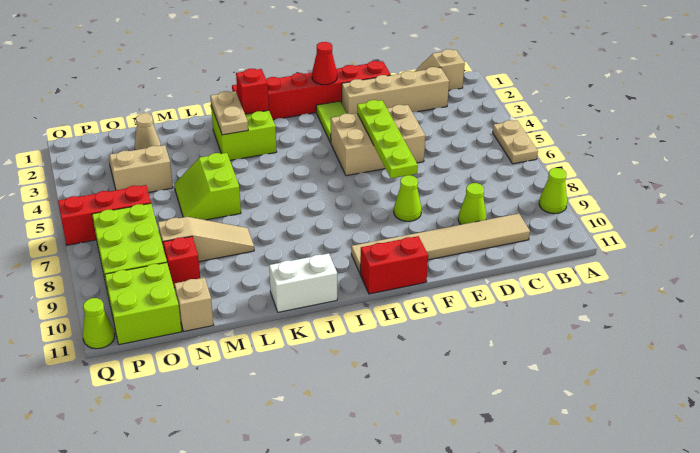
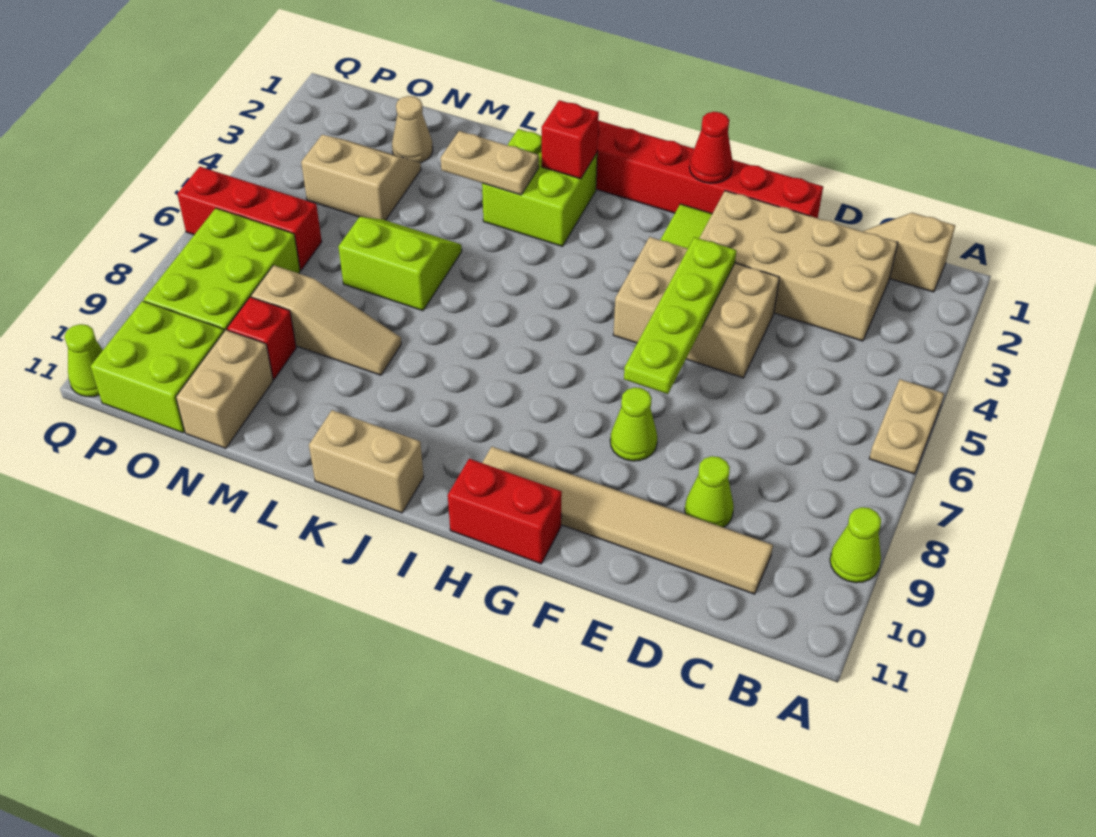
tan brick C2:F2 level 1 -> tan brick C2:F3 level 1
white brick J11:K11 level 1 -> tan brick J11:K11 level 1
tan plate K2:K3 level 2 -> tan plate K3:L3 level 2
lime slope L5:M6 level 1 top L -> lime slope L5:M6 level 1 top 6
tan brick N11 level 1 -> tan brick N10:N11 level 1

